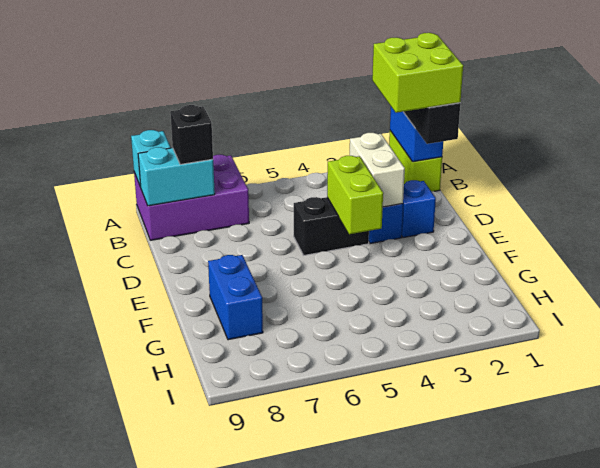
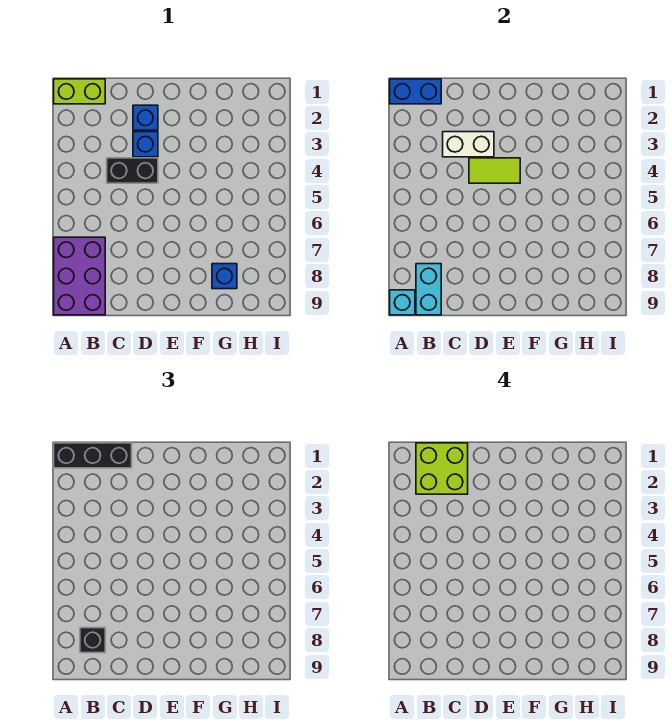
black brick D4:D5 level 1 -> black brick C4:D4 level 1
lime brick D4:E4 level 2 -> lime tile D4:E4 level 2
blue brick F8:G8 level 1 -> blue brick G8 level 1

